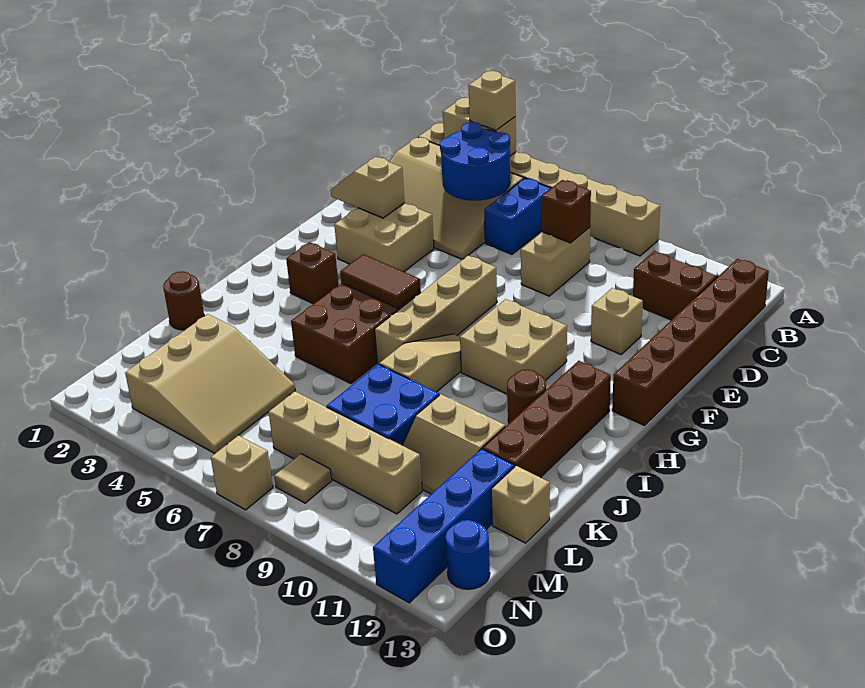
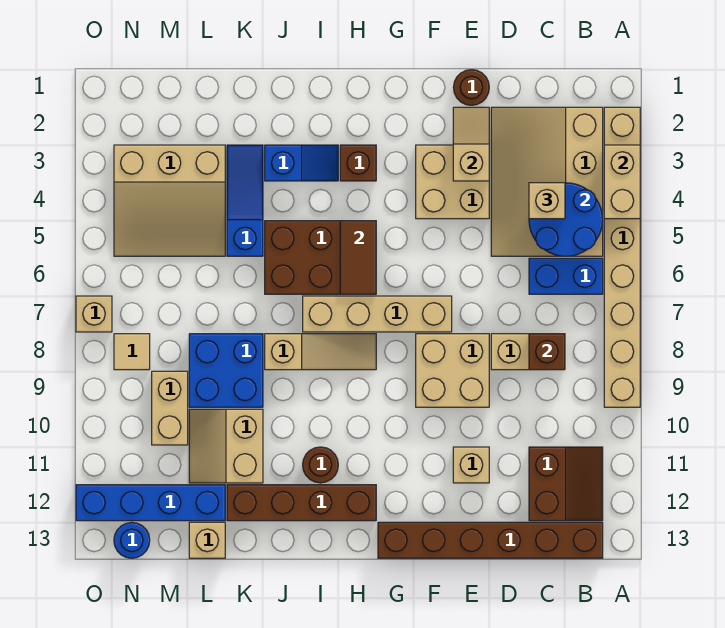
tan brick A4 level 3 -> tan brick C4 level 3
tan brick G9:H10 level 1 -> tan brick E8:F9 level 1
none -> blue slope I3:J3 level 1 top J
brown round brick K1 level 1 -> brown round brick E1 level 1
none -> blue slope K3:K5 level 1 top 5
tan brick M7:M10 level 1 -> tan brick M9:M10 level 1

